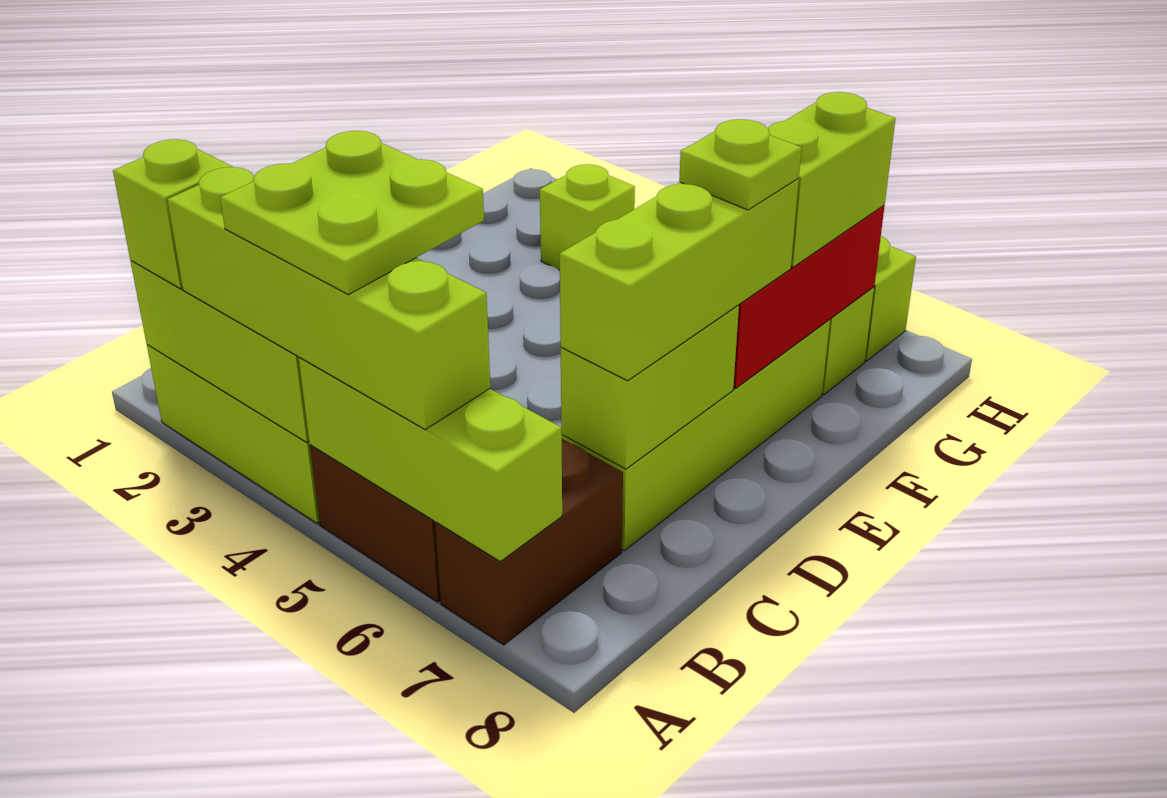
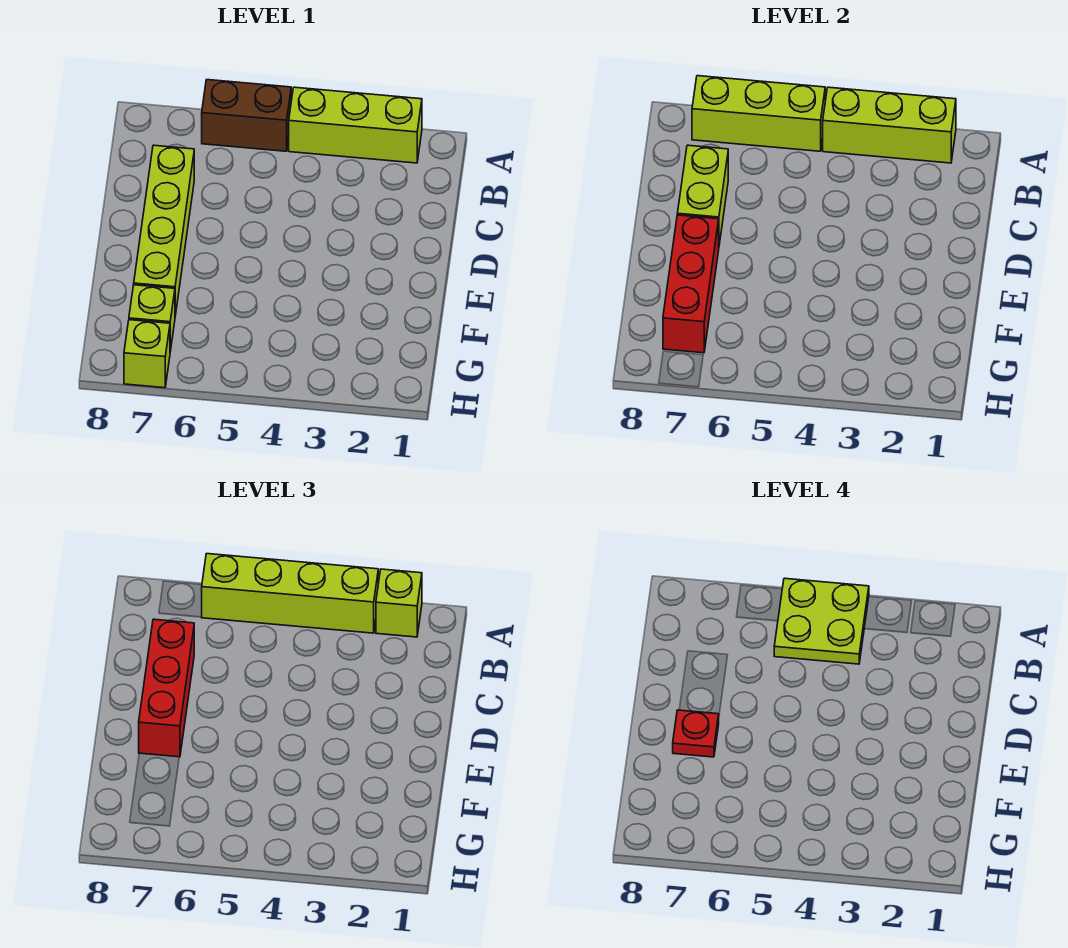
brown brick A7:B7 level 1 -> none
lime brick C7:E7 level 3 -> red brick C7:E7 level 3
lime plate E7 level 4 -> red plate E7 level 4
lime brick F7:G7 level 3 -> none
lime brick G3 level 1 -> none

